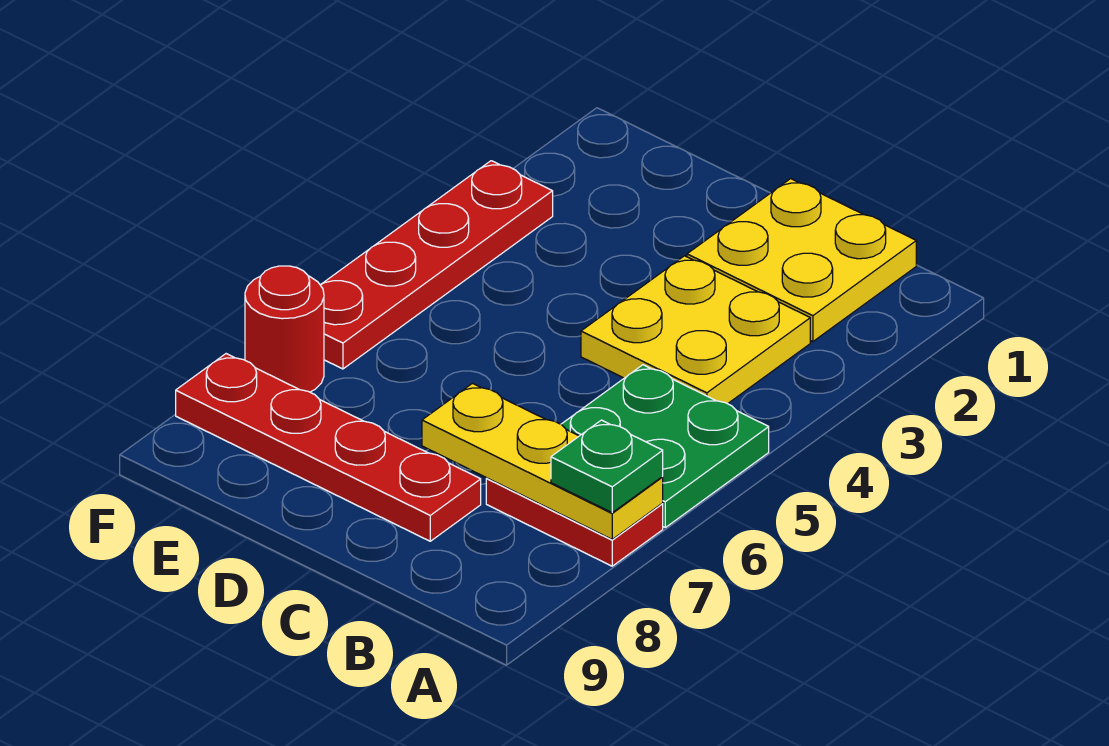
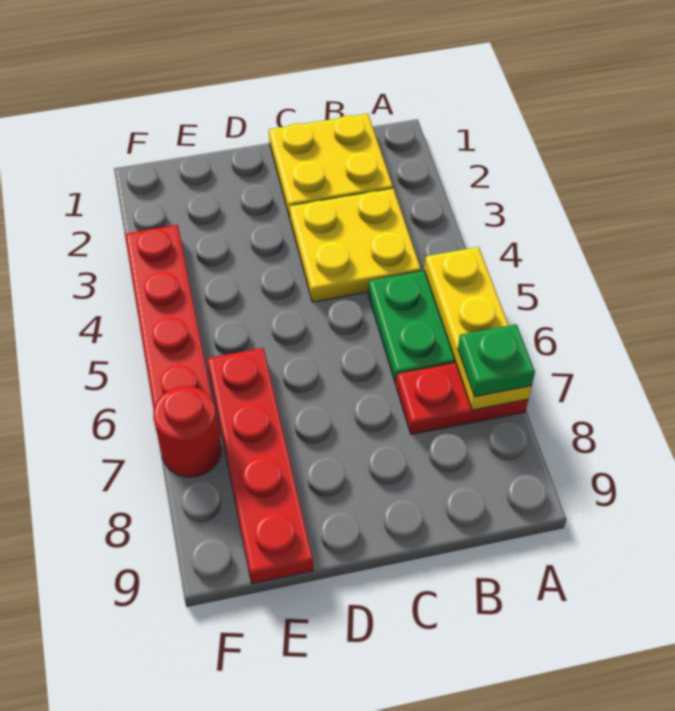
yellow plate A7:C7 level 2 -> yellow plate A5:A7 level 2
red plate C8:F8 level 1 -> red plate E6:E9 level 1

